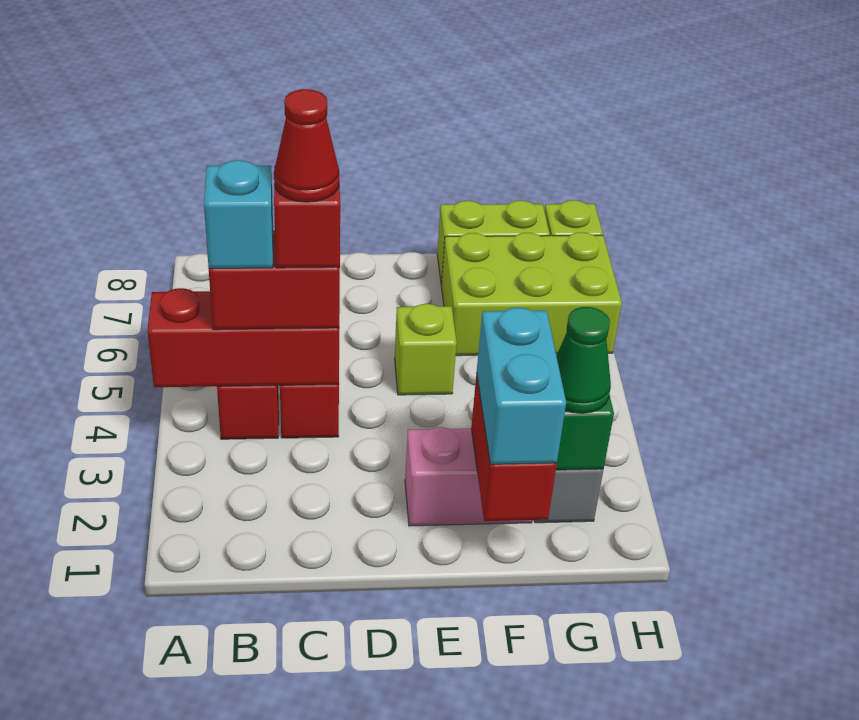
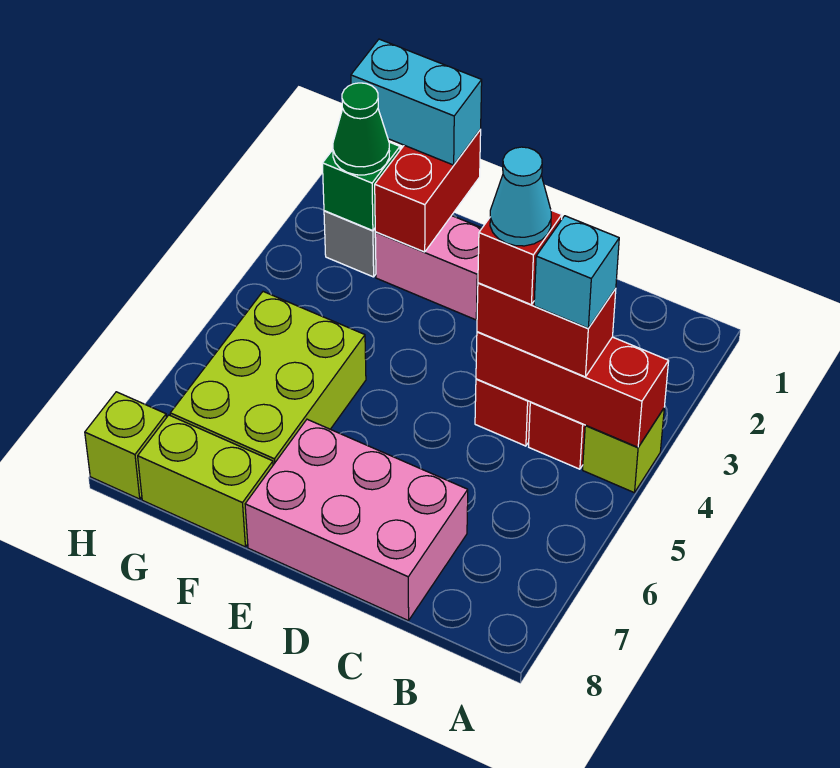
red cone C4 level 5 -> cyan cone C4 level 5
none -> pink brick C7:E8 level 1
lime brick E5 level 1 -> lime brick A4 level 1
cyan brick F1:F2 level 3 -> cyan brick F1:G1 level 3
lime brick F6:H7 level 1 -> lime brick F5:G7 level 1

